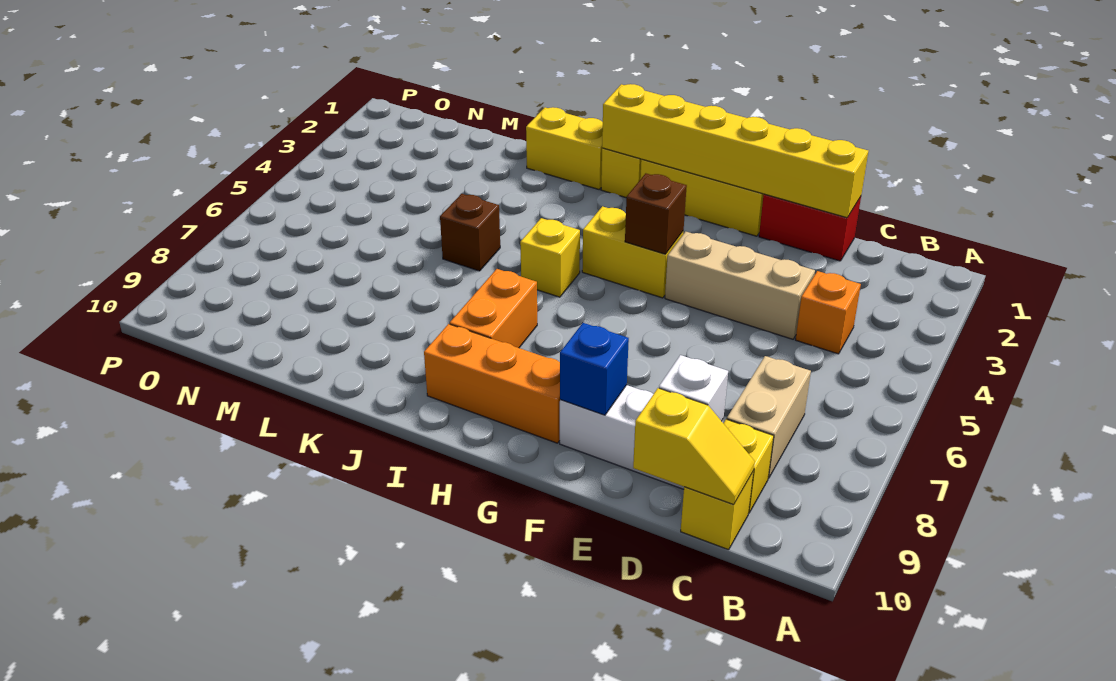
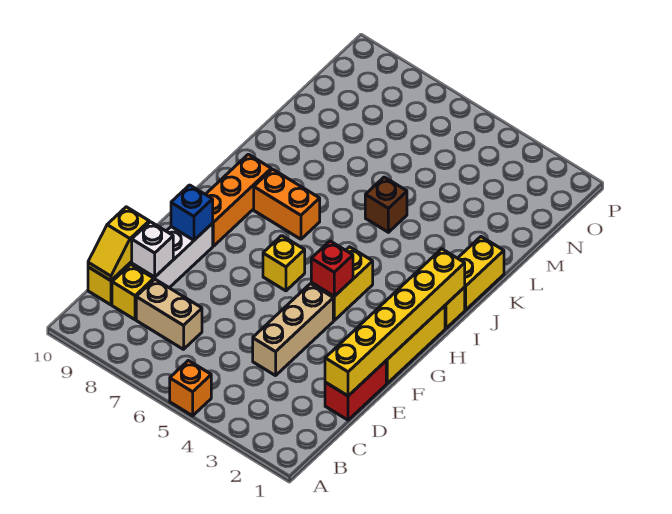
orange brick C4 level 1 -> orange brick A5 level 1
brown brick G4 level 2 -> red brick G4 level 2
yellow brick I5 level 1 -> yellow brick G6 level 1

